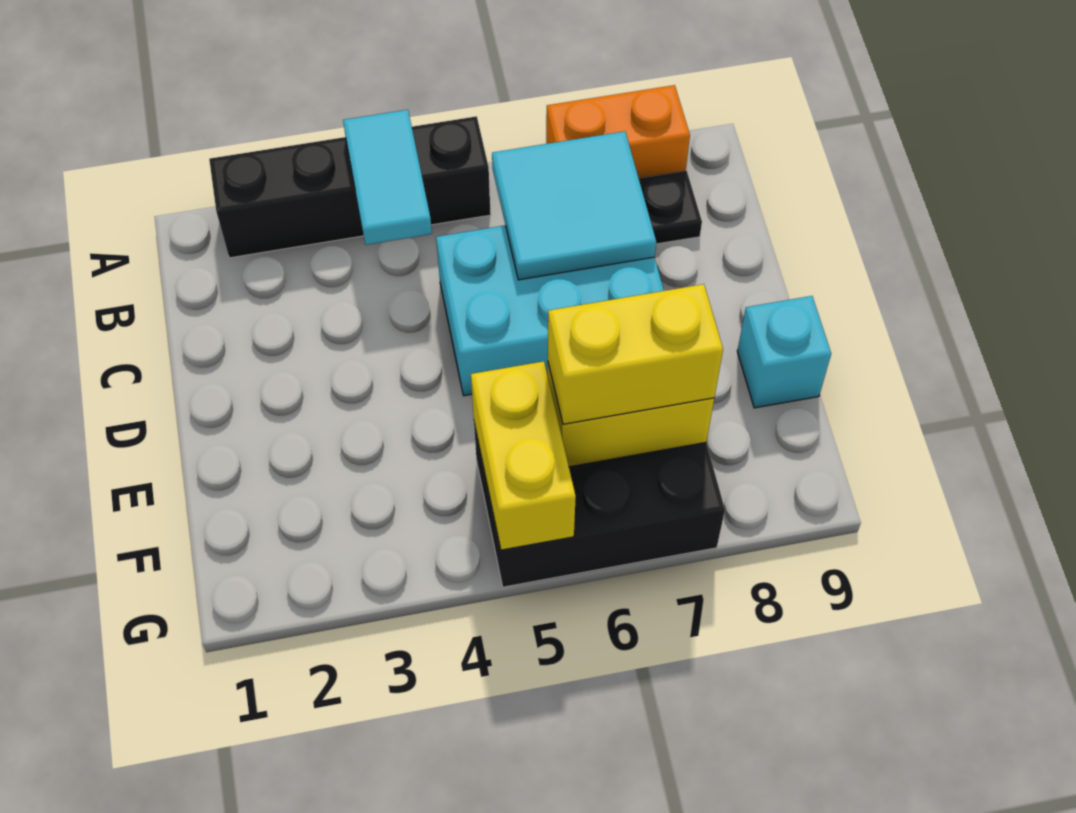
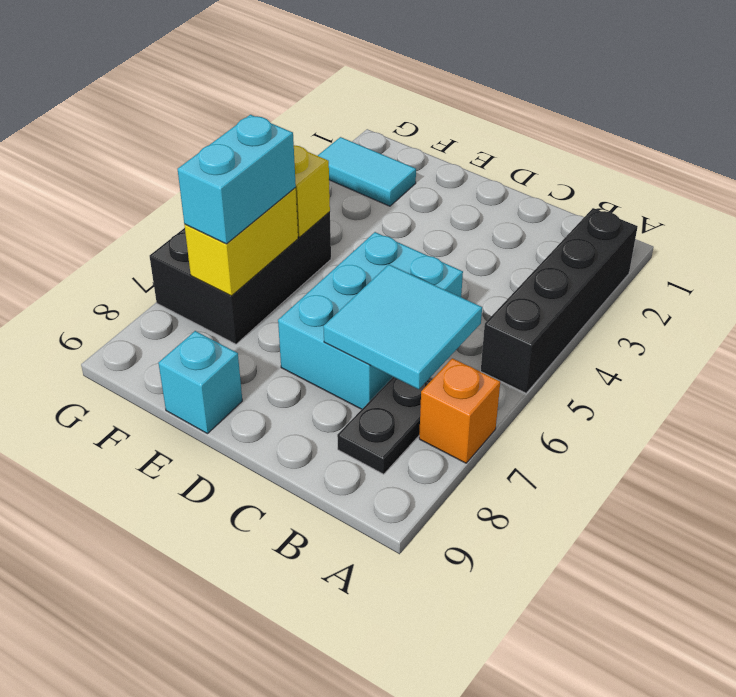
cyan tile A4:B4 level 2 -> cyan tile F2:G2 level 1
orange brick A7:A8 level 1 -> orange brick A7 level 1
yellow brick F6:F7 level 3 -> cyan brick F6:F7 level 3

